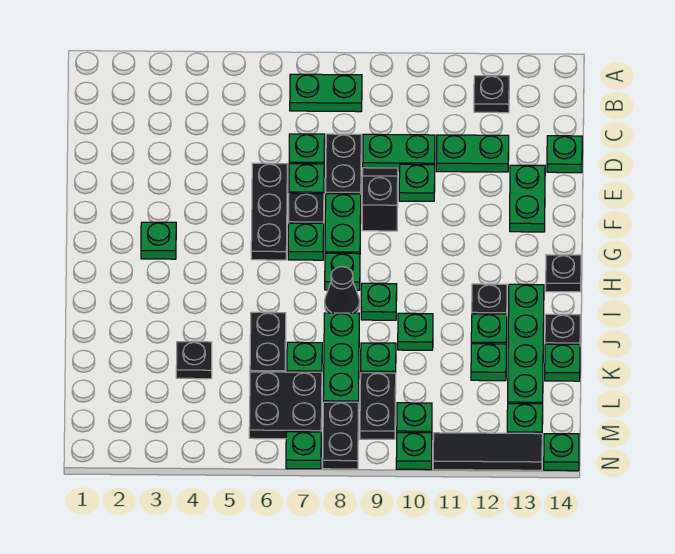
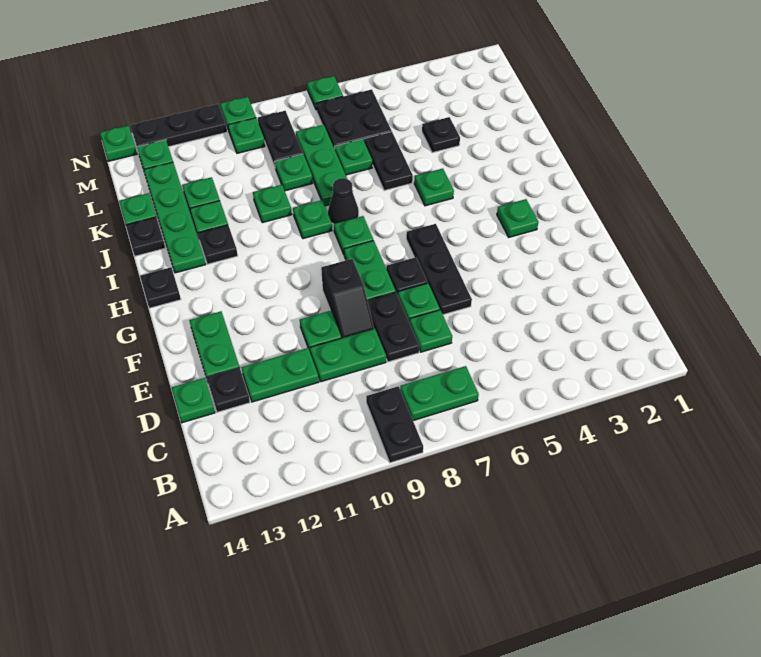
black plate B12 level 1 -> black plate D13 level 1
green plate G7 level 1 -> green plate I5 level 1
black plate M8:N8 level 1 -> black plate A9:B9 level 1
black tile N11:N13 level 1 -> black plate N11:N13 level 1

